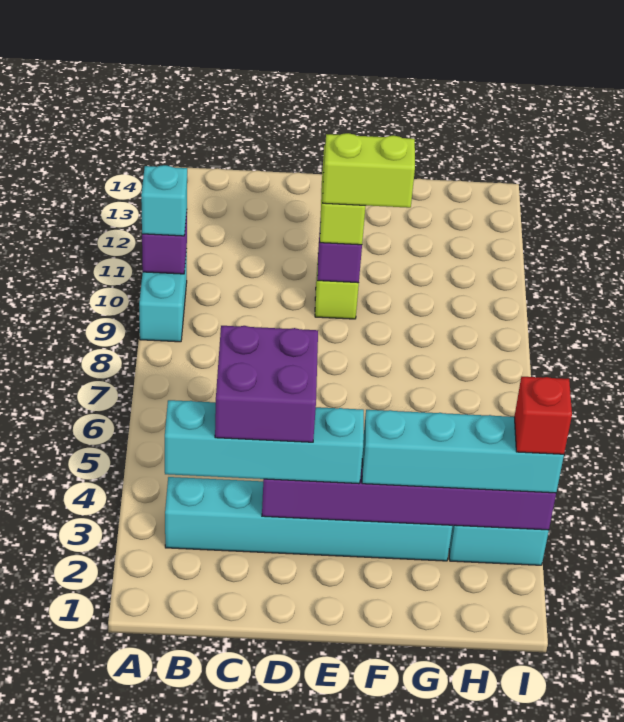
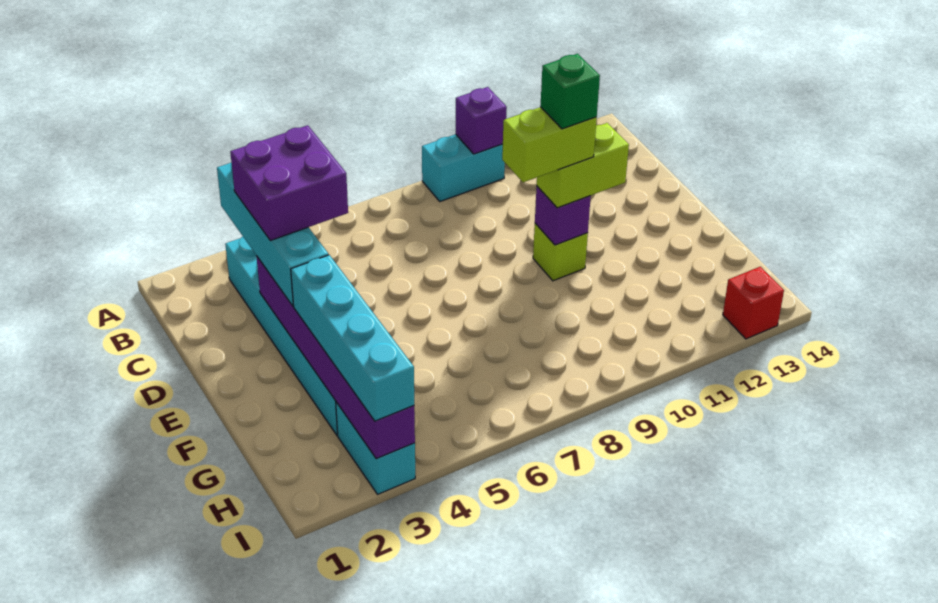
cyan brick A10 level 3 -> none
lime brick E10:F10 level 4 -> lime brick E9:E10 level 4
none -> green brick E10 level 5
red brick I3 level 4 -> red brick I13 level 1

